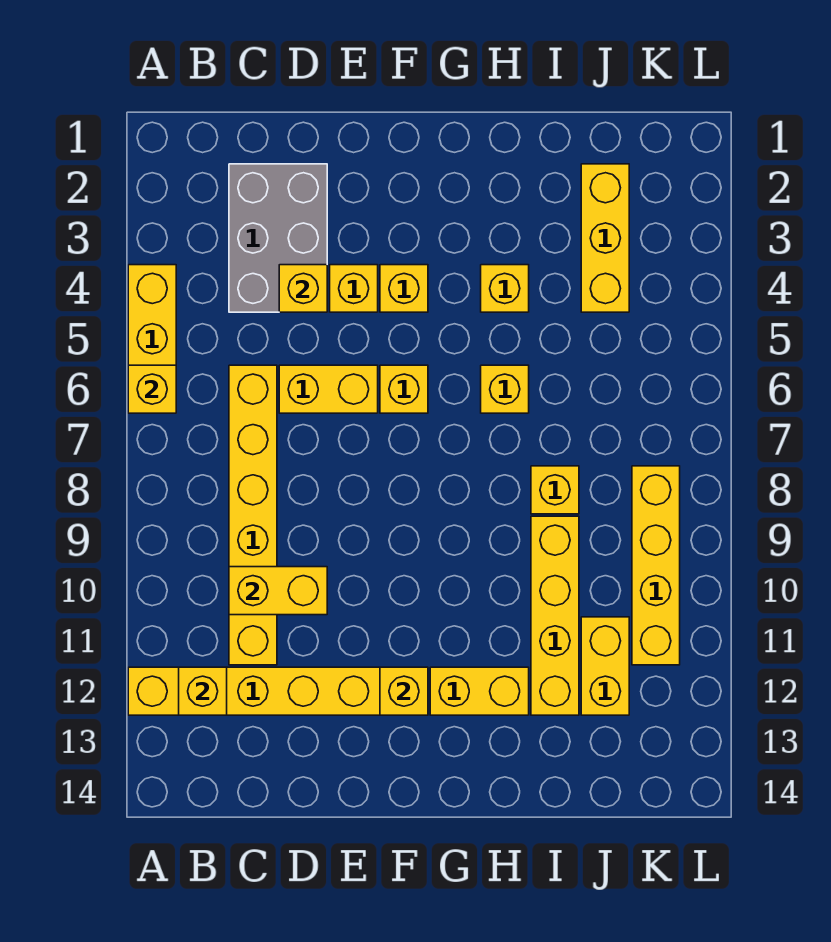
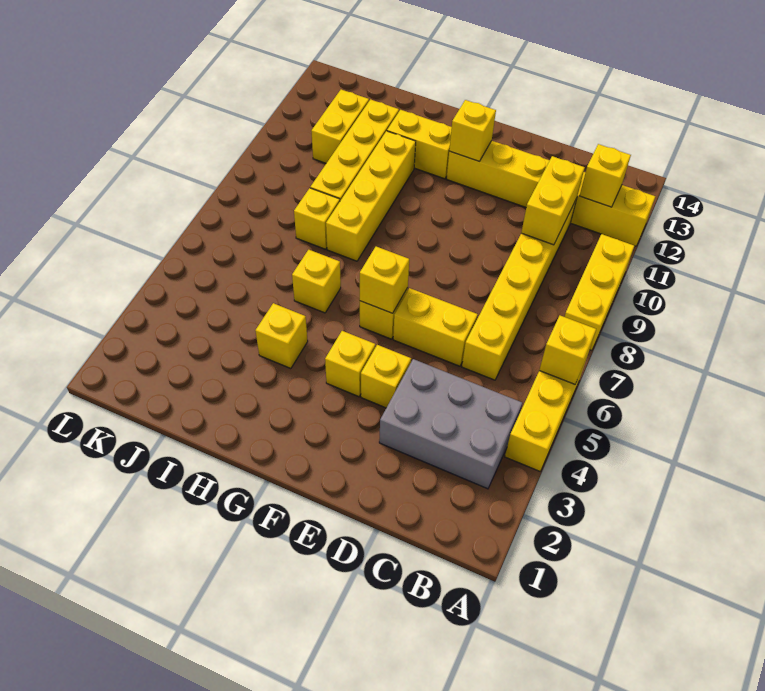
grey brick C2:D4 level 1 -> grey brick B3:D4 level 1
yellow brick C10:D10 level 2 -> yellow brick C10:C11 level 2
yellow brick D4 level 2 -> yellow brick F6 level 2
yellow brick J2:J4 level 1 -> yellow brick A8:A10 level 1
yellow brick K8:K11 level 1 -> yellow brick H8:H11 level 1

